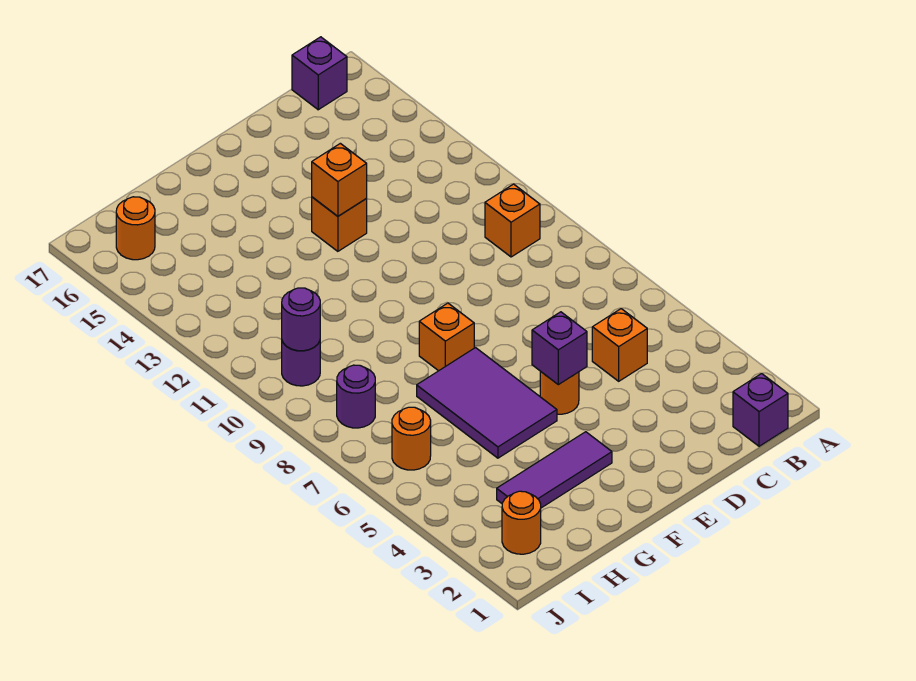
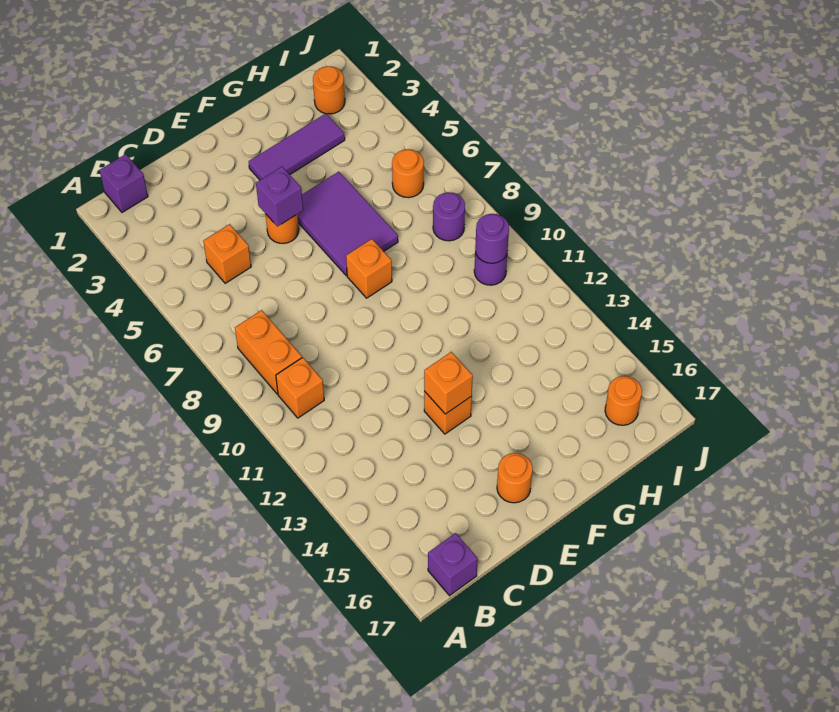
none -> orange brick B8:B9 level 1
none -> orange round brick E16 level 1

